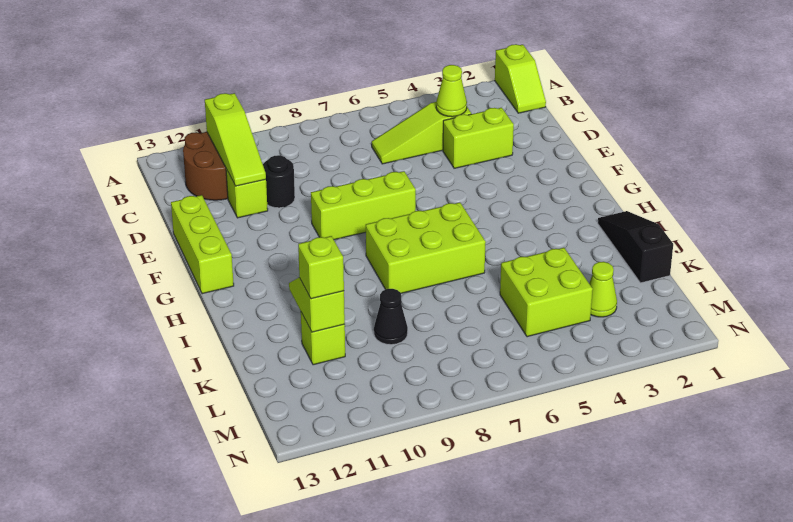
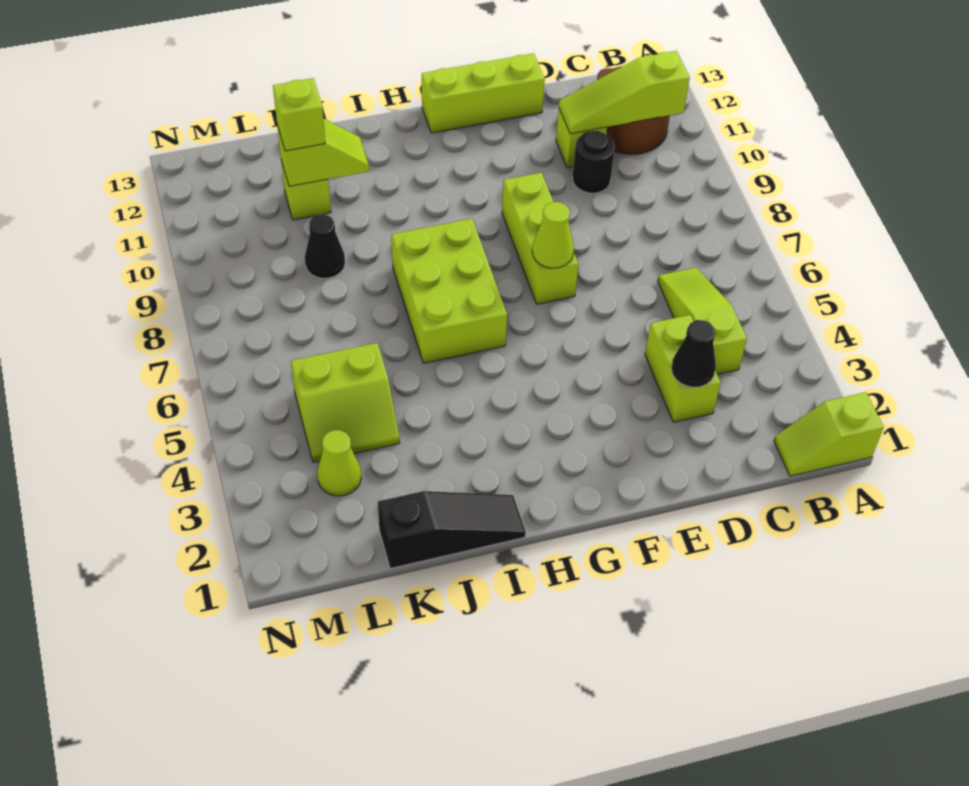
lime cone C4 level 2 -> lime cone F7 level 2
none -> black cone D3 level 2
lime brick K4:L5 level 1 -> lime slope K4:L5 level 1 top 5

